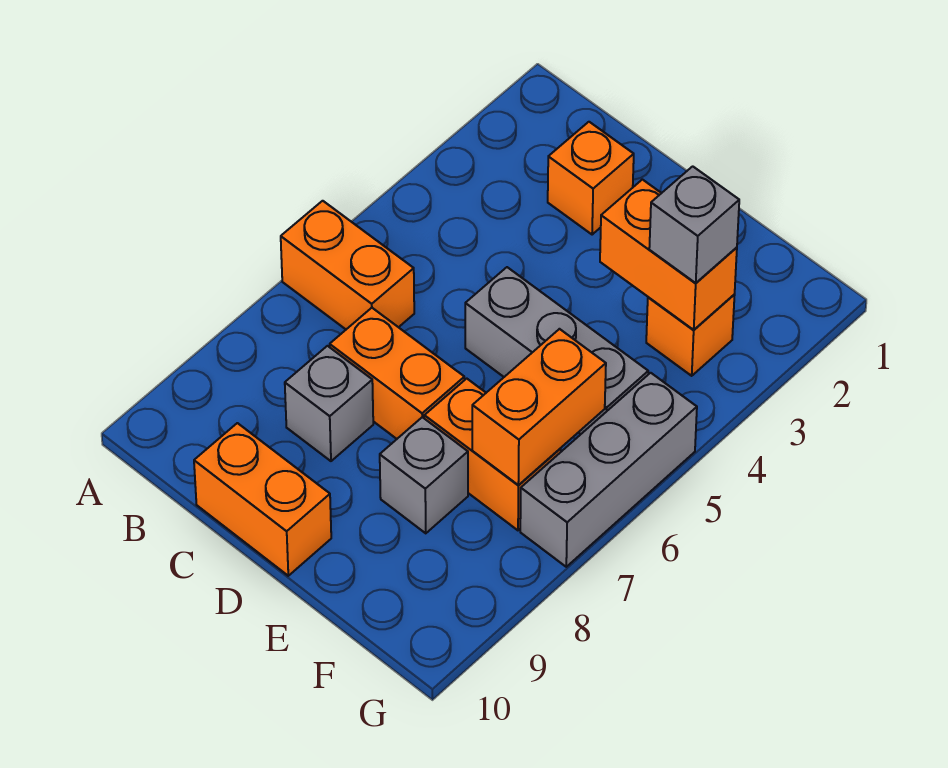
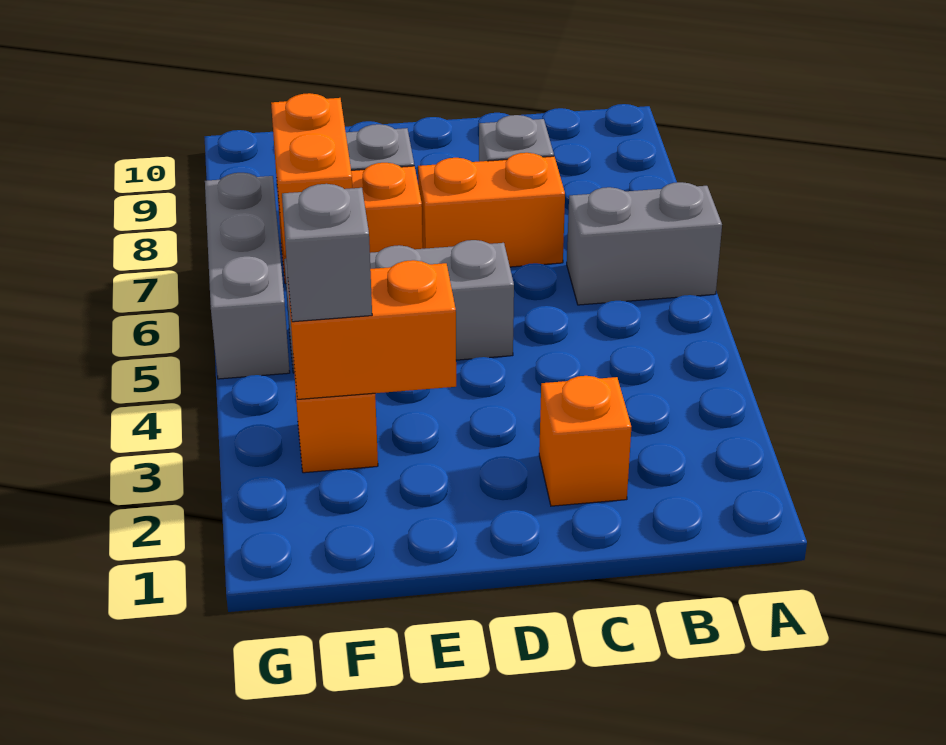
orange brick A6:B6 level 1 -> grey brick A6:B6 level 1
orange brick C10:D10 level 1 -> none

